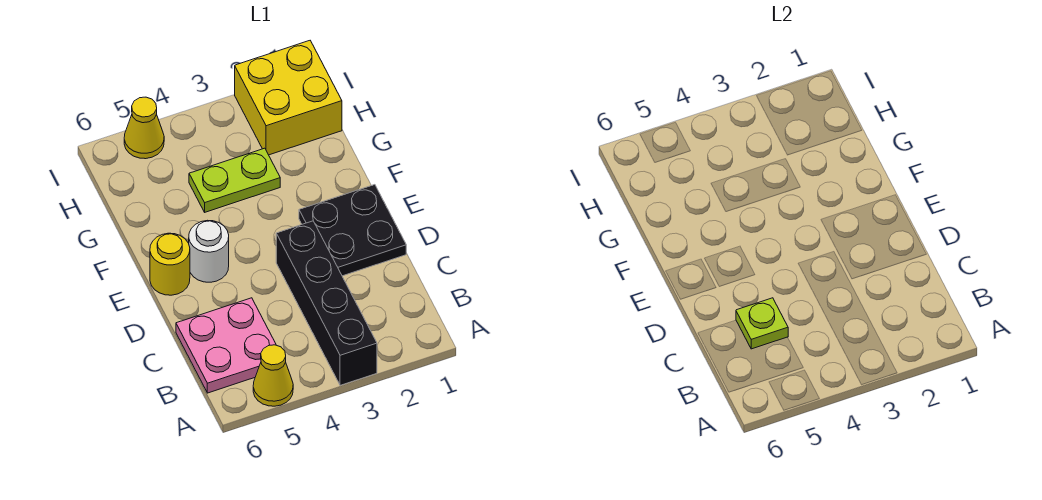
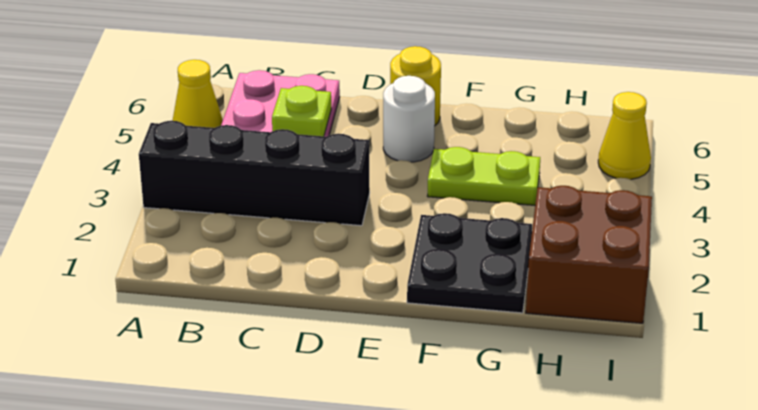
black plate D1:E2 level 1 -> black plate F1:G2 level 1
lime plate G3:G4 level 1 -> lime plate F4:G4 level 1
yellow brick H1:I2 level 1 -> brown brick H1:I2 level 1

